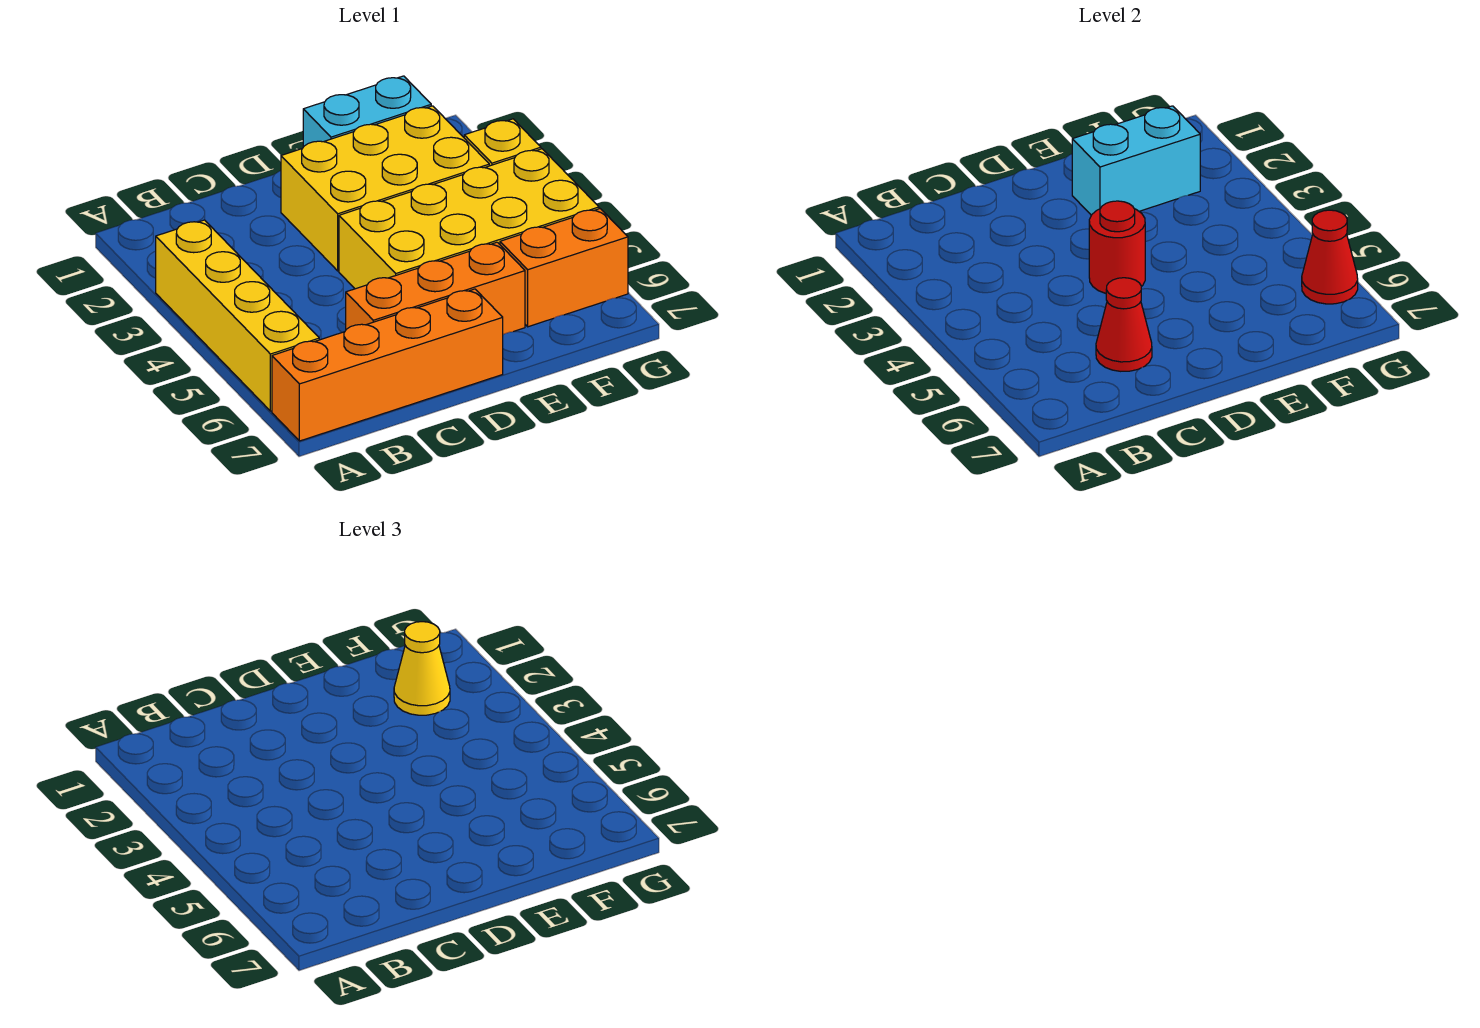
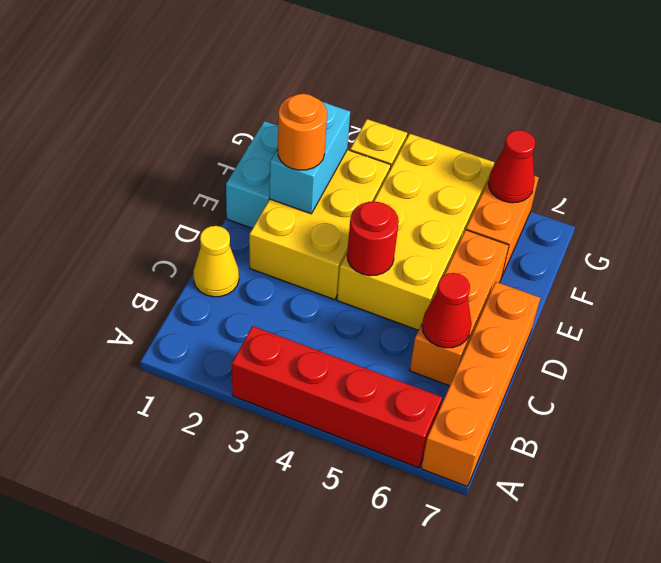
yellow brick A3:A6 level 1 -> red brick A3:A6 level 1
none -> orange round brick E2 level 3
yellow cone F2 level 3 -> yellow cone C1 level 1

